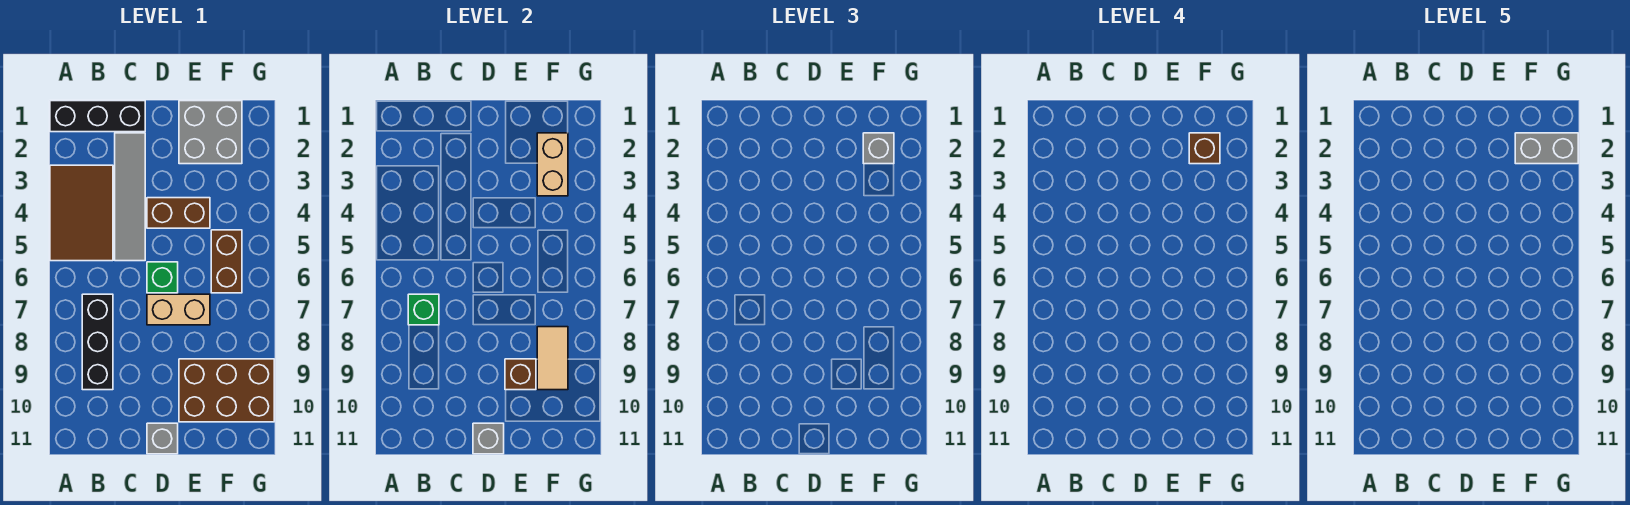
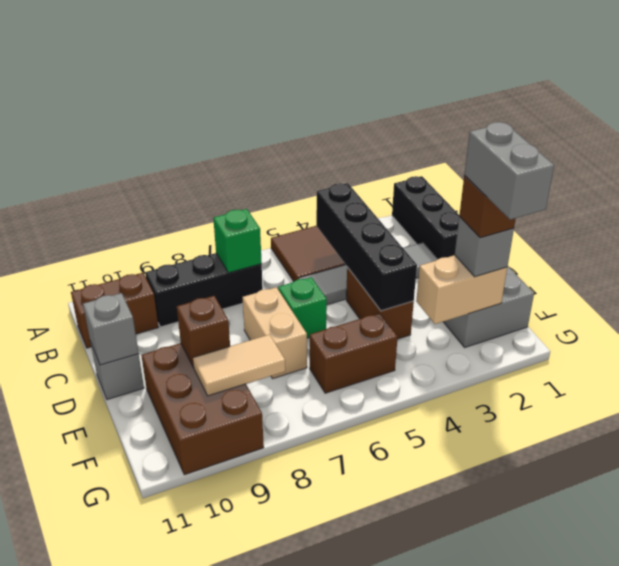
none -> black brick B4:E4 level 2
none -> brown brick B10:B11 level 1

